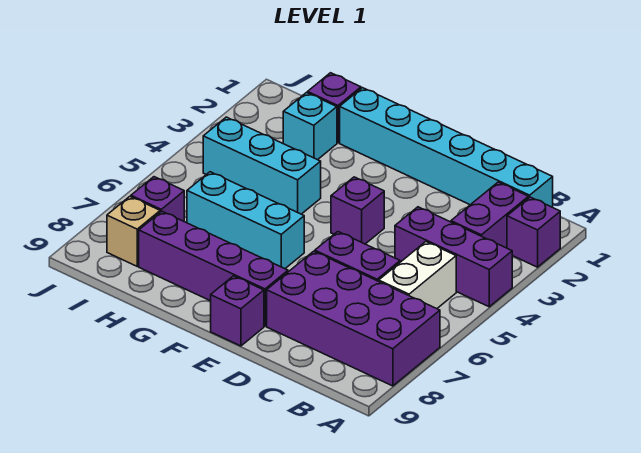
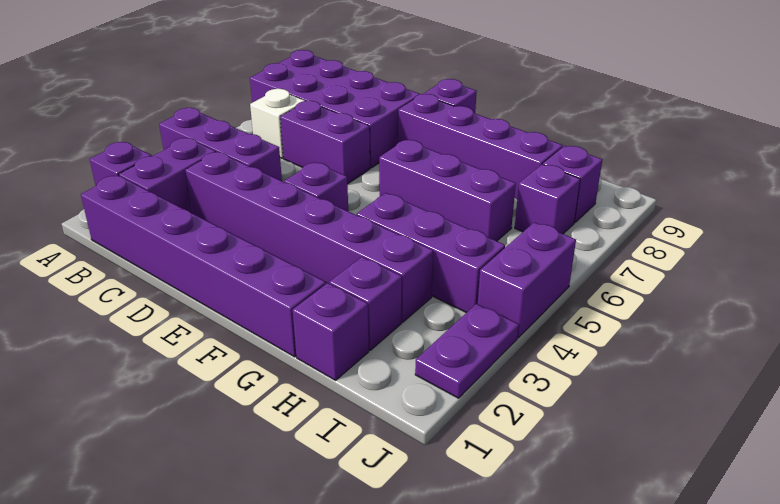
cyan brick B1:G1 level 1 -> purple brick B1:G1 level 1
white brick B5:B6 level 1 -> white brick B6 level 1
none -> purple brick C3:H3 level 1
cyan brick F6:H6 level 1 -> purple brick F6:H6 level 1
cyan brick G4:I4 level 1 -> purple brick G4:I4 level 1
cyan brick H2 level 1 -> purple brick H2 level 1
tan brick I8 level 1 -> purple brick I8 level 1
none -> purple plate J2:J3 level 1
none -> purple brick J4:J5 level 1

